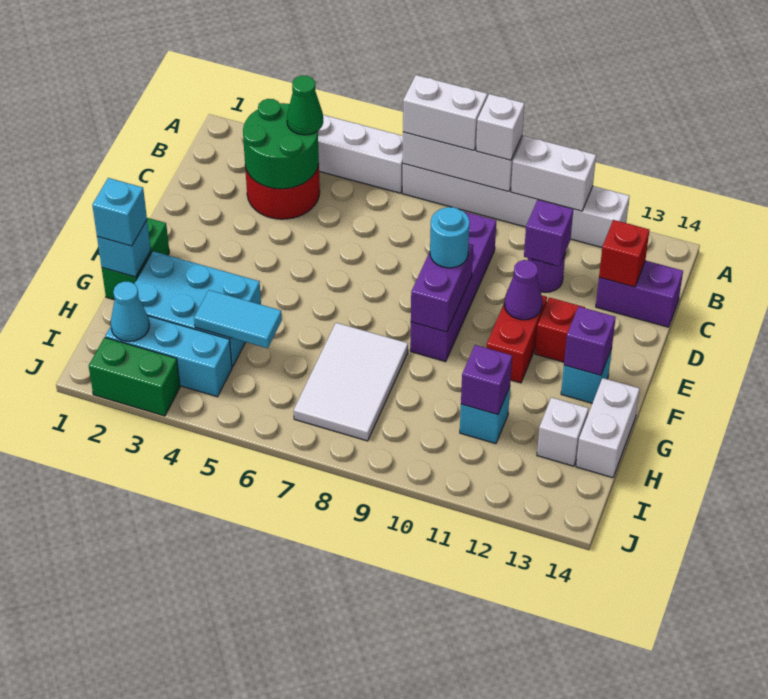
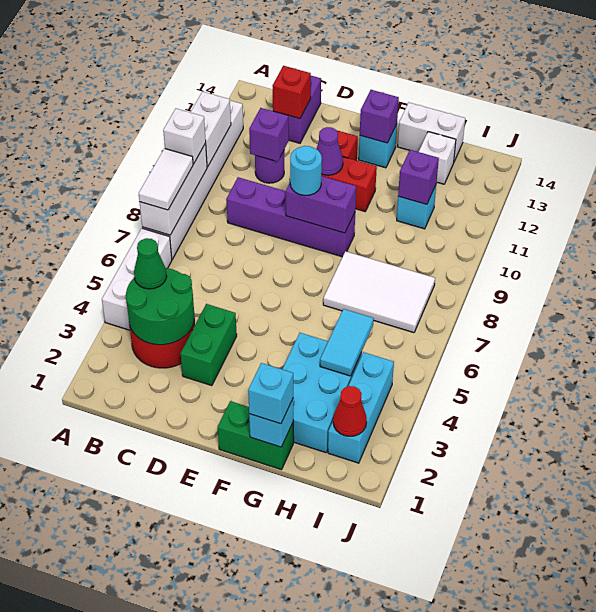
white brick A7:A8 level 3 -> white tile A7:A8 level 3
cyan cone I2 level 2 -> red cone I2 level 2
green brick J2:J3 level 1 -> green brick D3:D4 level 1

